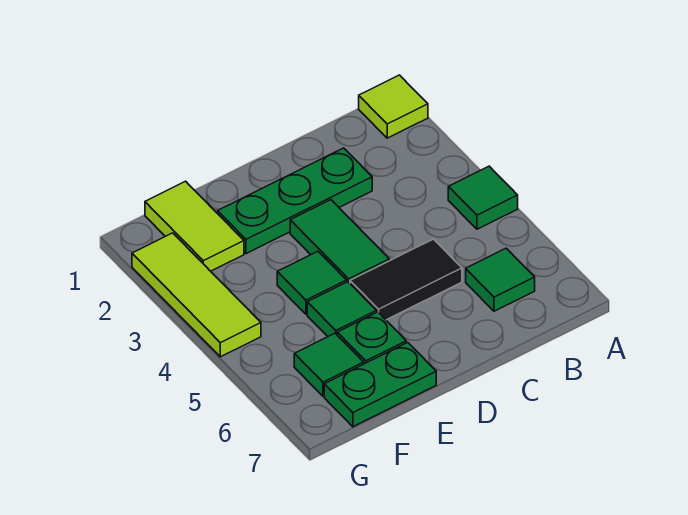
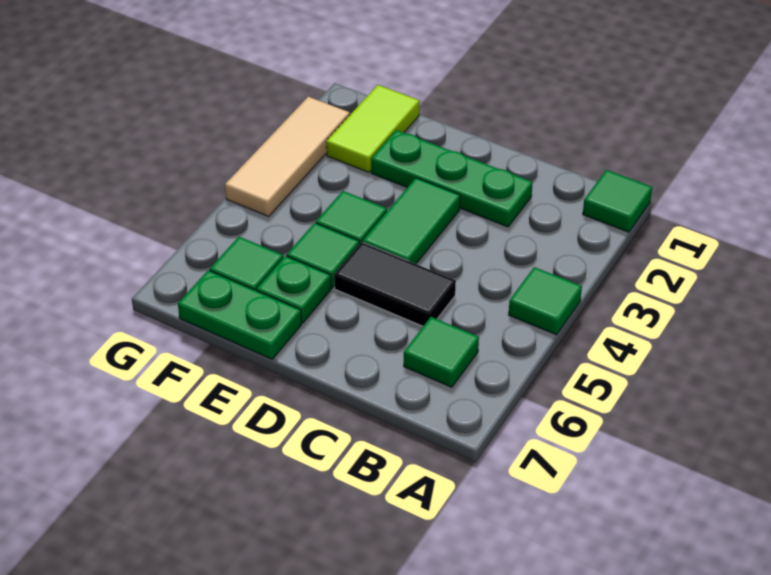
lime tile A1 level 1 -> green tile A1 level 1
lime tile G2:G4 level 1 -> tan tile G2:G4 level 1

